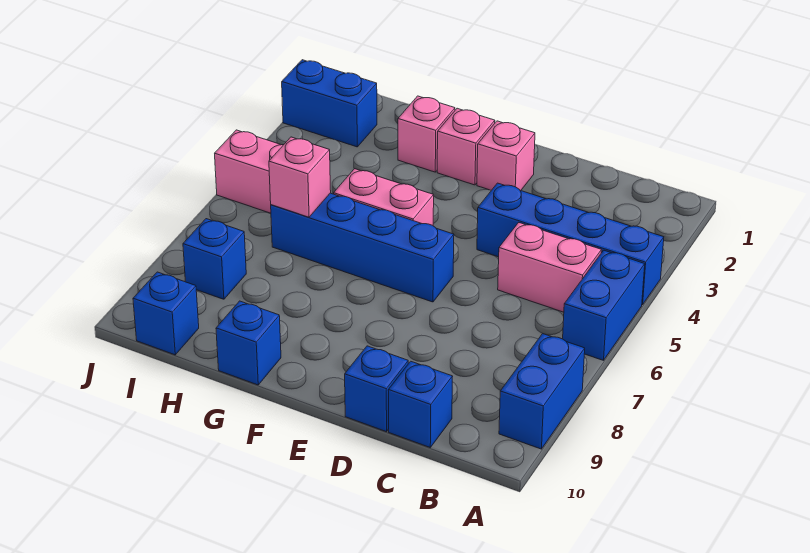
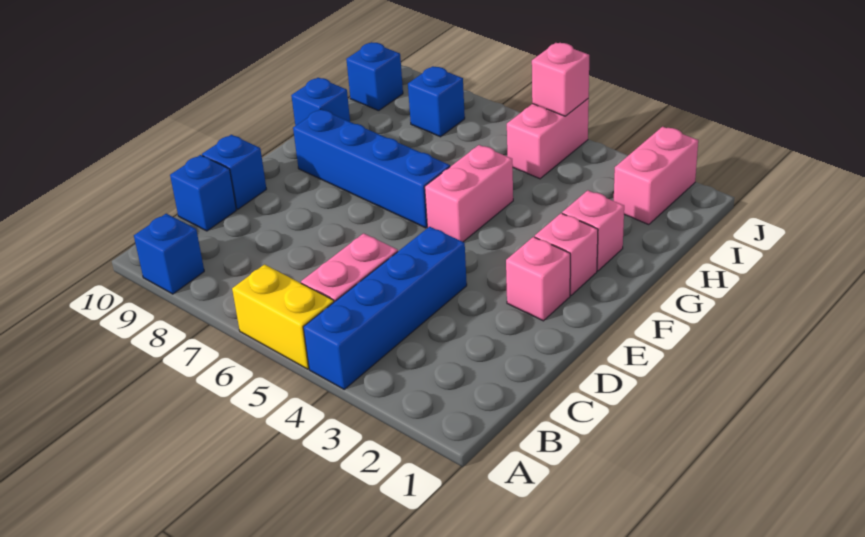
blue brick A5:A6 level 1 -> yellow brick A5:A6 level 1
blue brick A8:A9 level 1 -> blue brick A9 level 1
blue brick E6:H6 level 1 -> blue brick F6:F9 level 1
pink brick H6 level 2 -> pink brick J5 level 2
blue brick I2:J2 level 1 -> pink brick I2:J2 level 1

